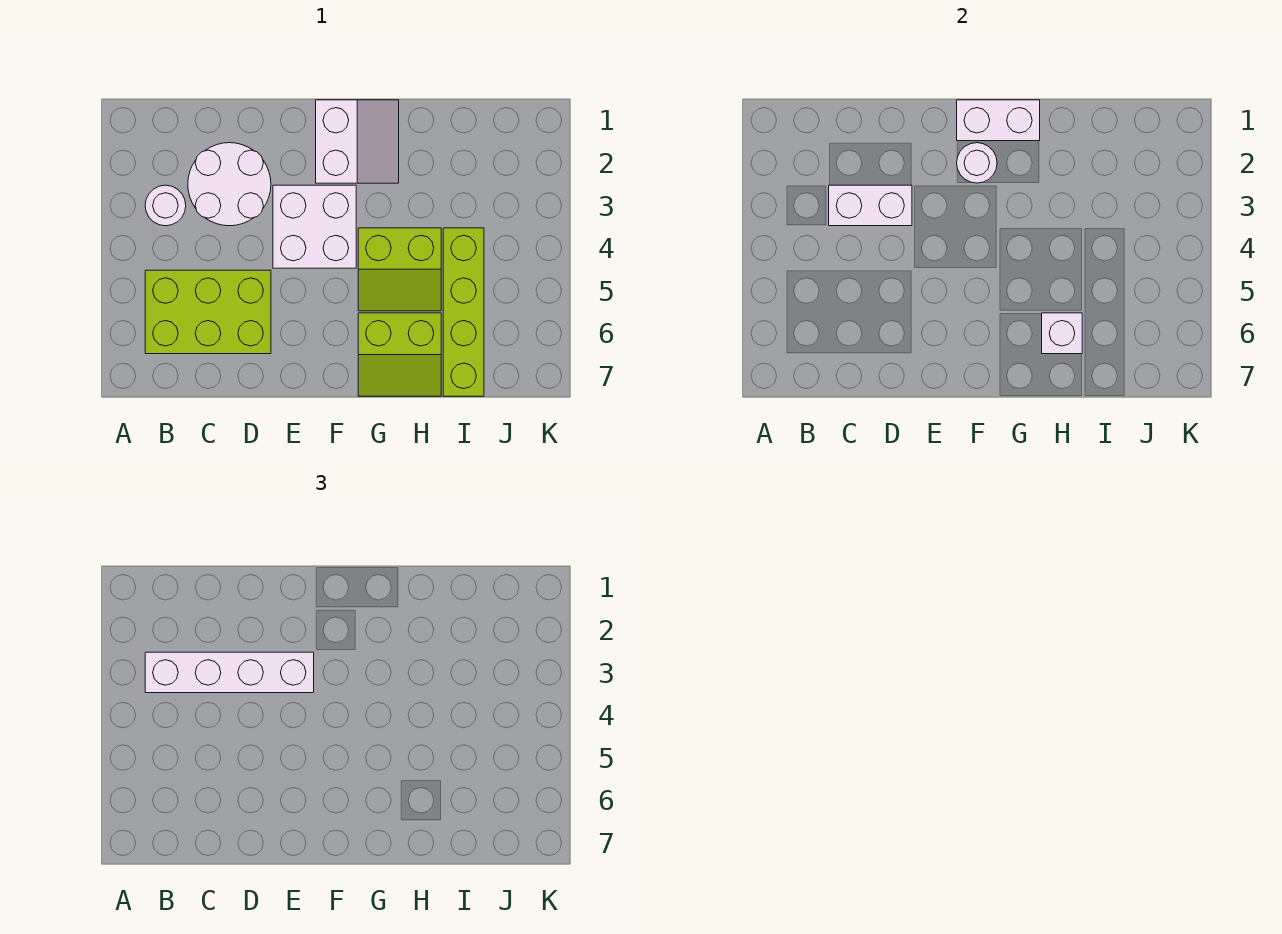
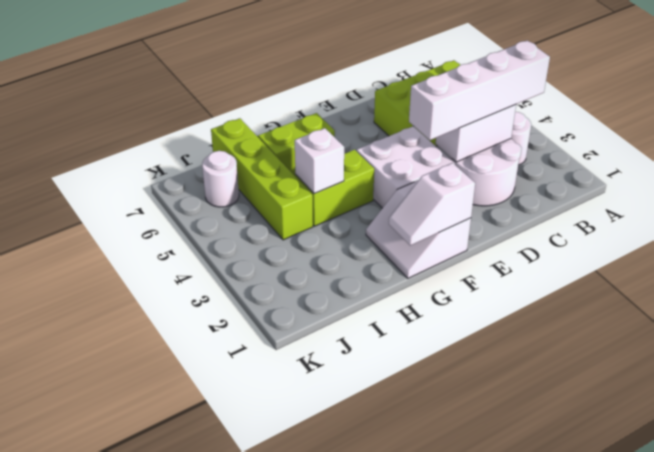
white brick F1:G1 level 2 -> white slope F1:G1 level 2 top F
white round brick F2 level 2 -> white round brick J6 level 1
white brick H6 level 2 -> white brick H4 level 2

